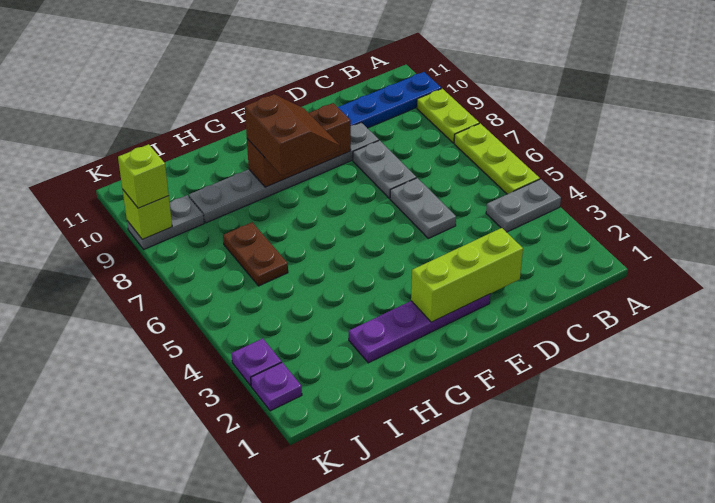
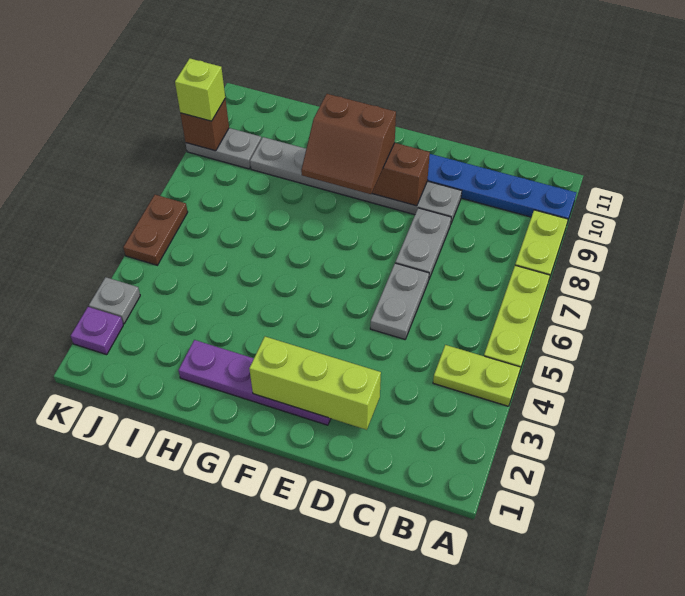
grey plate A4:B4 level 1 -> lime plate A4:B4 level 1
brown slope F8:G9 level 3 top G -> brown slope F8:G9 level 3 top 9
brown plate I6:I7 level 1 -> brown plate K5:K6 level 1
purple plate K3 level 1 -> grey plate K3 level 1
lime brick K9 level 2 -> brown brick K9 level 2

